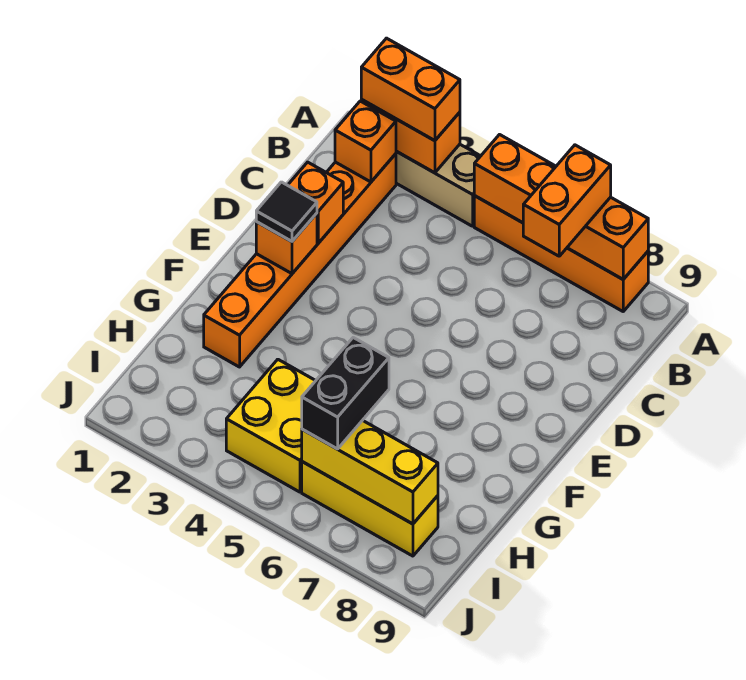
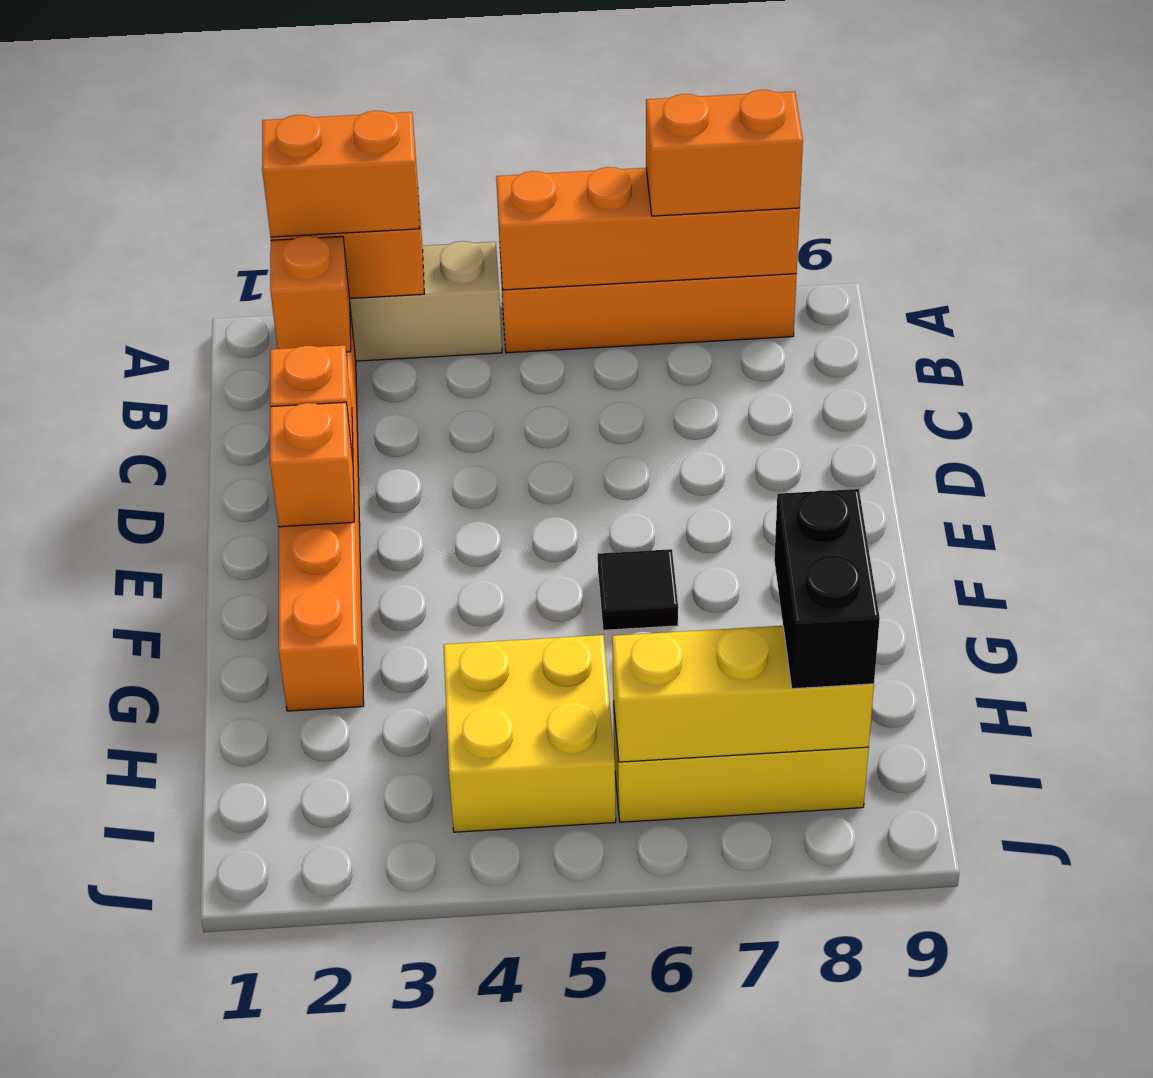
orange brick A7:B7 level 3 -> orange brick A7:A8 level 3
black tile E2 level 3 -> black tile F6 level 1
black brick H6:I6 level 3 -> black brick H8:I8 level 3

